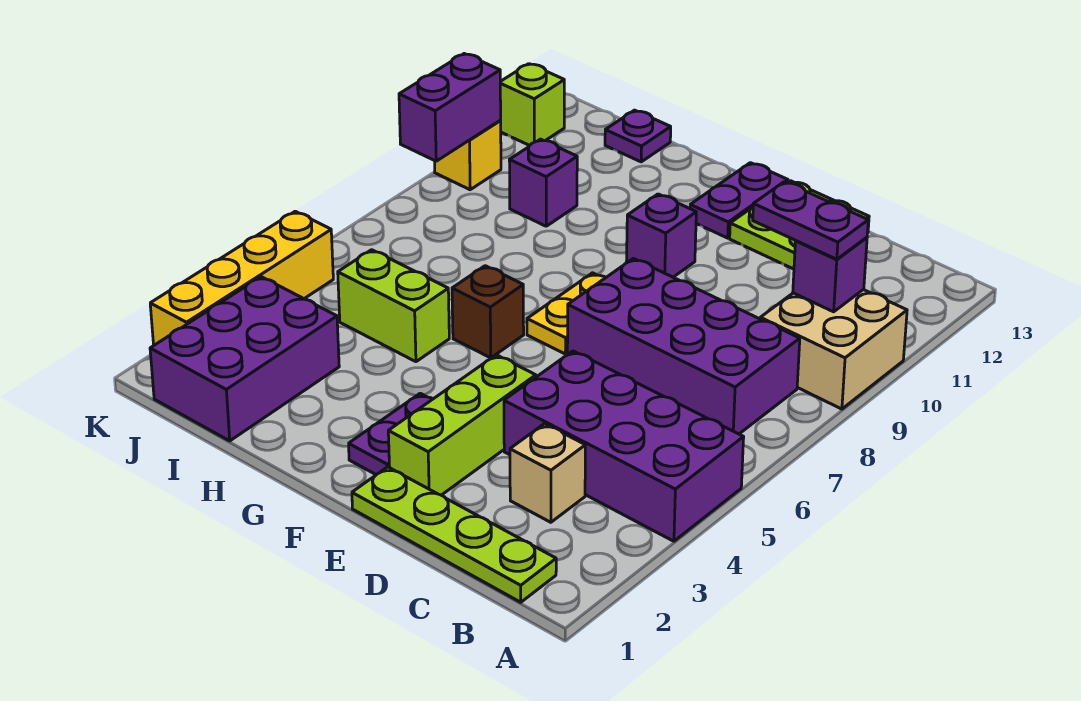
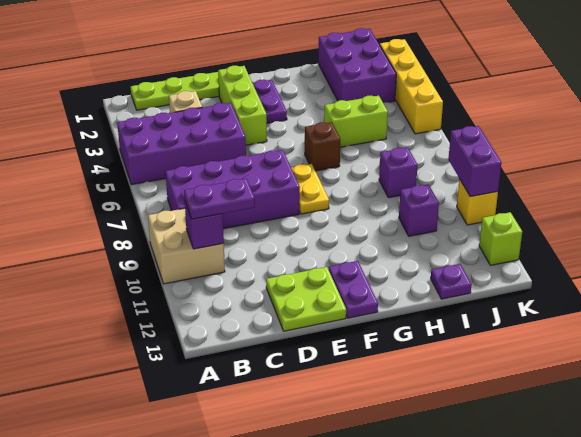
purple brick F10 level 1 -> purple brick I8 level 1

